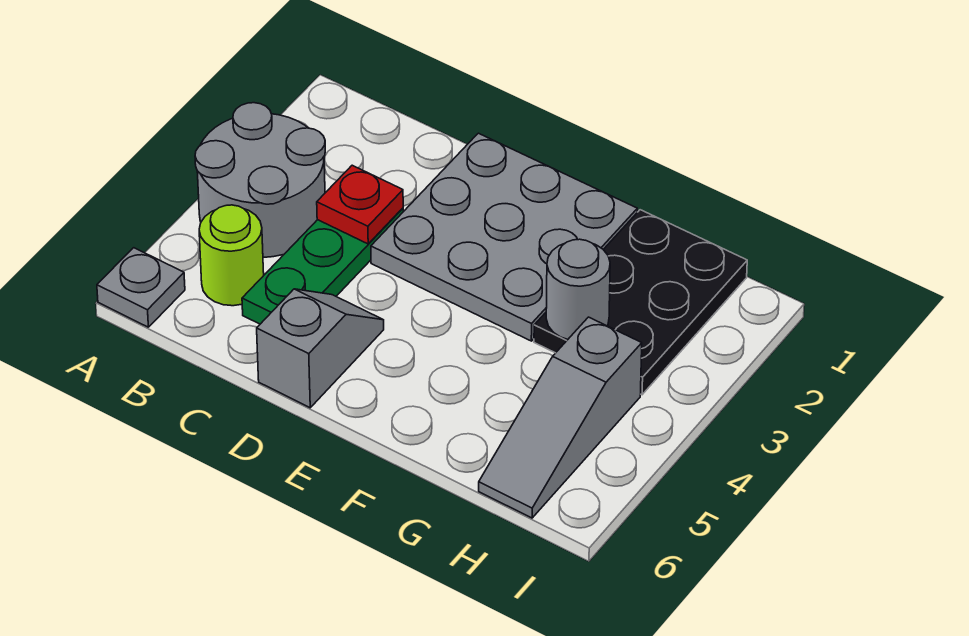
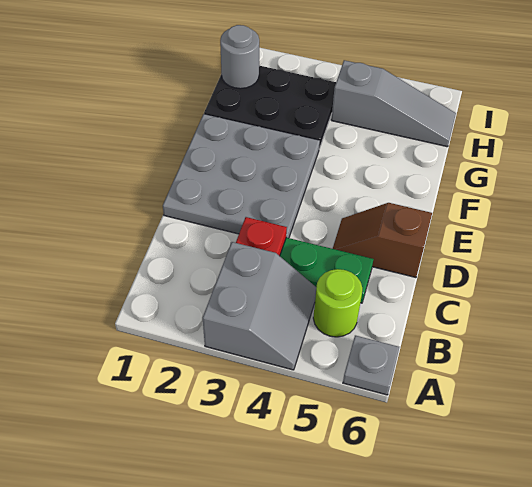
grey round brick A3:B4 level 1 -> grey slope A3:B4 level 1 top 3
grey slope D5:D6 level 1 top 6 -> brown slope D5:D6 level 1 top 6
grey round brick G3 level 2 -> grey round brick H1 level 2

